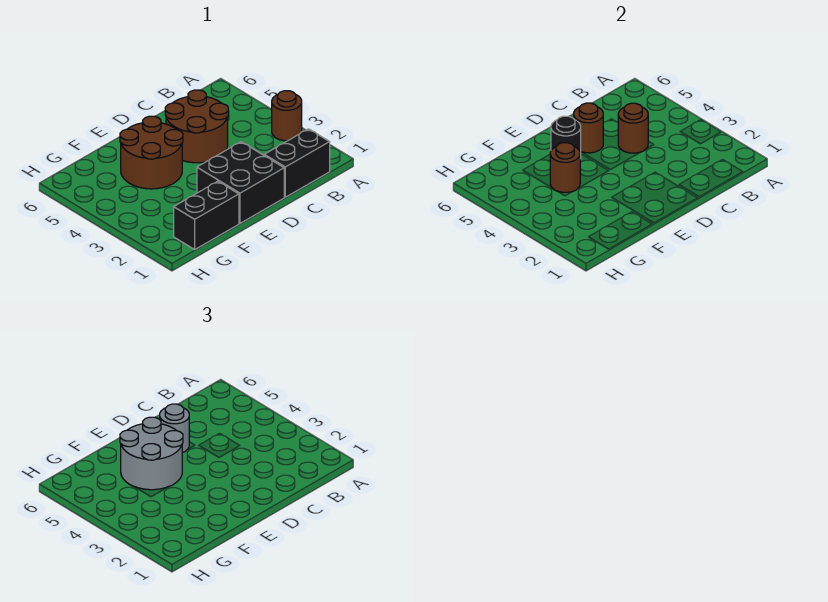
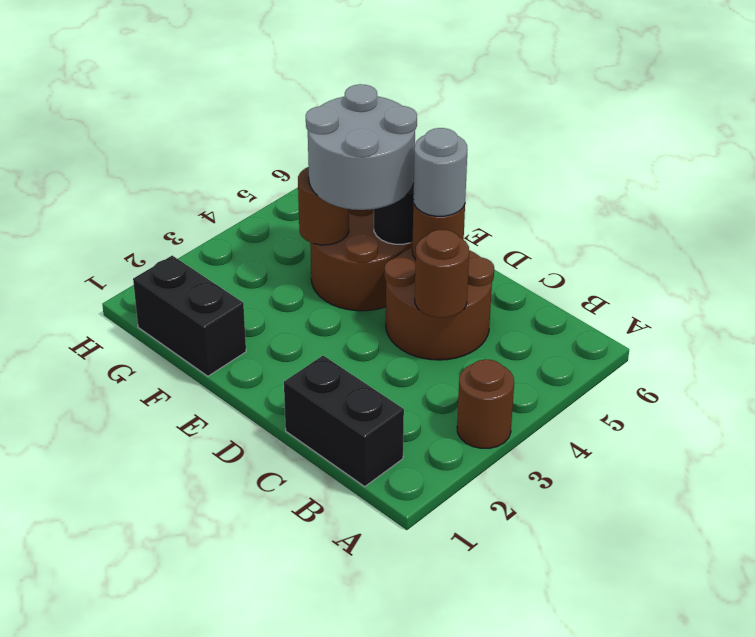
black brick D1:E2 level 1 -> none

